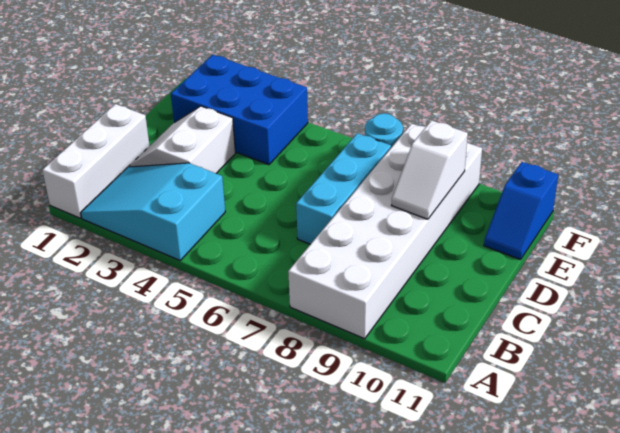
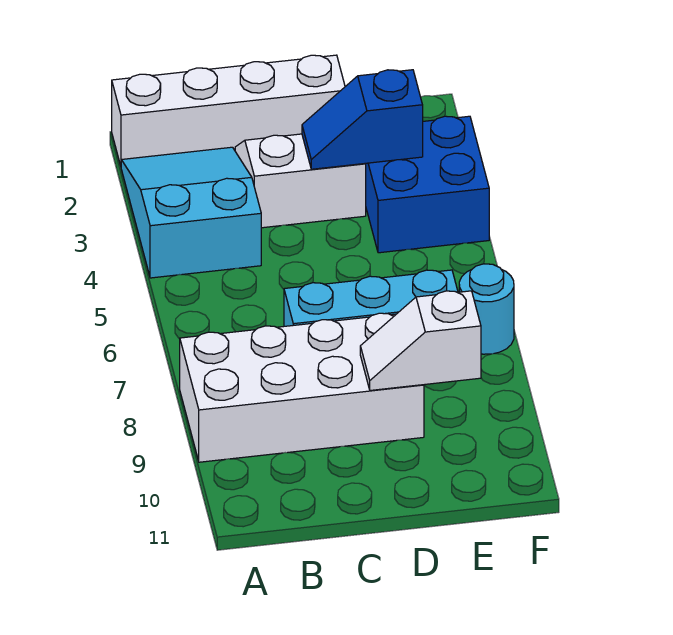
white brick A1:C1 level 1 -> white brick A1:D1 level 1
white brick A8:F9 level 1 -> white brick A8:D9 level 1
blue brick E2:F4 level 1 -> blue brick E3:F4 level 1
blue slope E11:F11 level 1 top F -> blue slope D3:E3 level 2 top E

